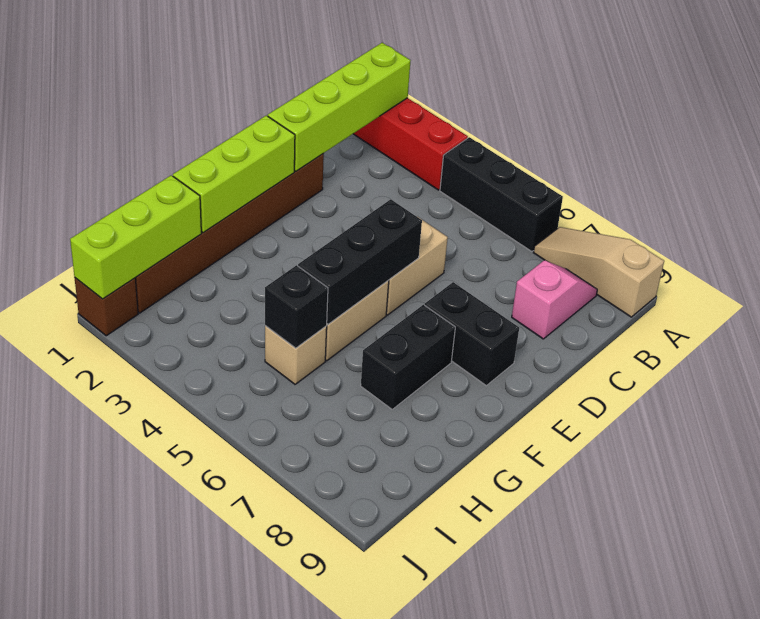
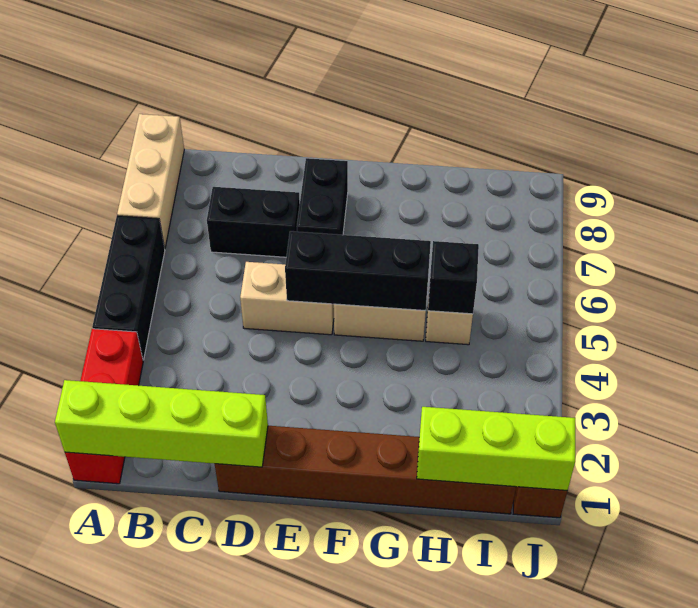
tan slope A7:A9 level 1 top 9 -> tan brick A7:A9 level 1
pink slope B8:C8 level 1 top C -> none
lime brick E1:G1 level 2 -> none
black brick F7:G7 level 1 -> black brick C7:D7 level 1

